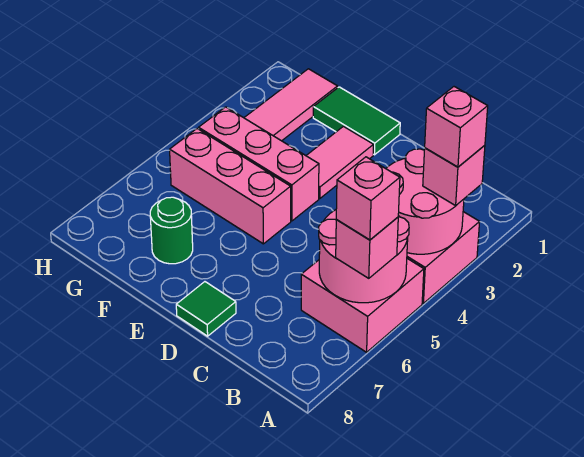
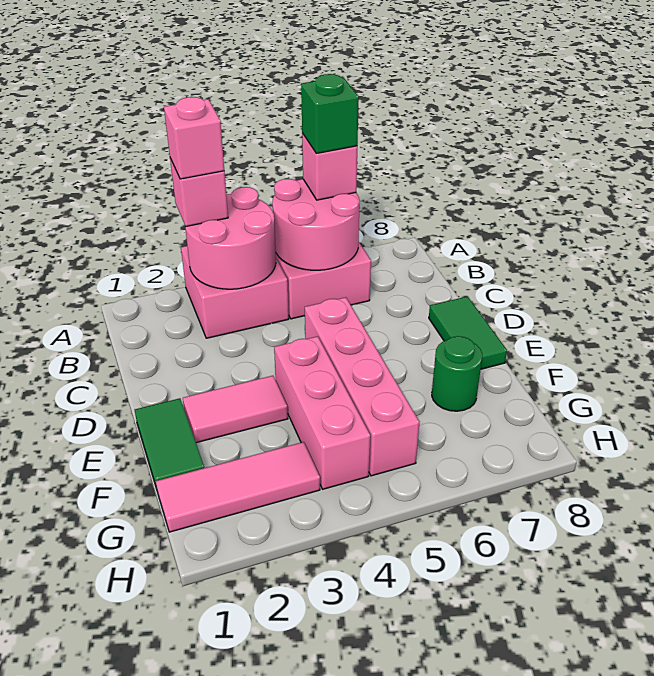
pink brick A6 level 4 -> green brick A6 level 4
green tile D8 level 1 -> green tile D8:E8 level 1
pink brick E5:G5 level 1 -> pink brick D5:G5 level 1

